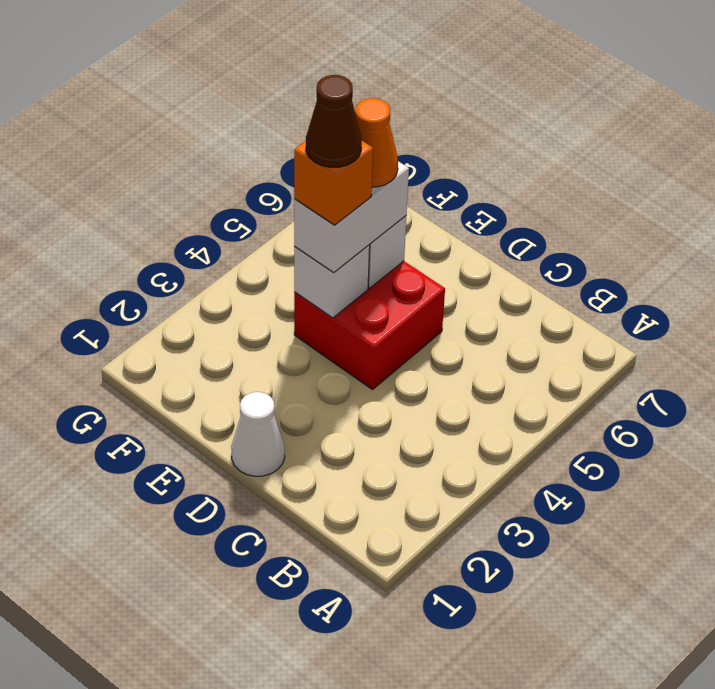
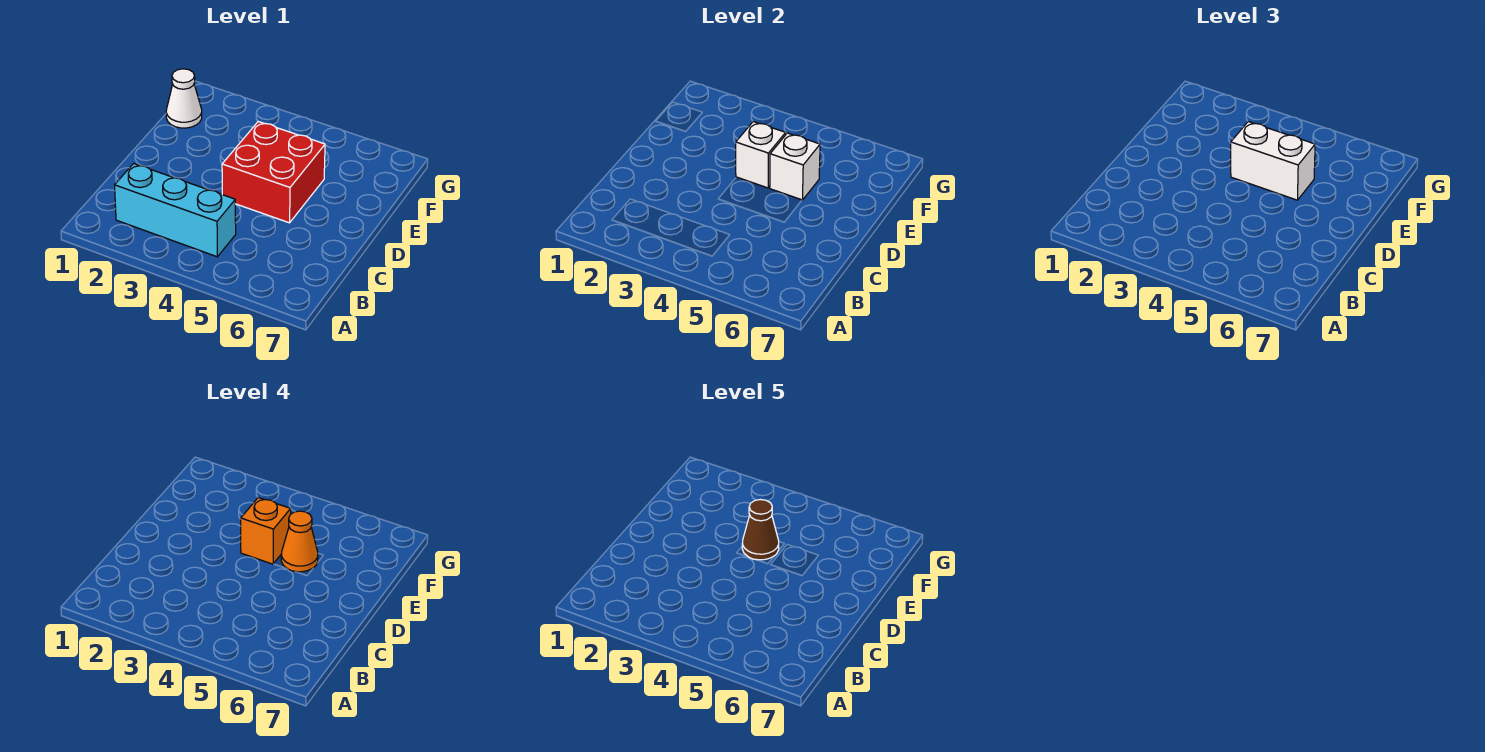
none -> cyan brick B2:B4 level 1
white cone D1 level 1 -> white cone F1 level 1

